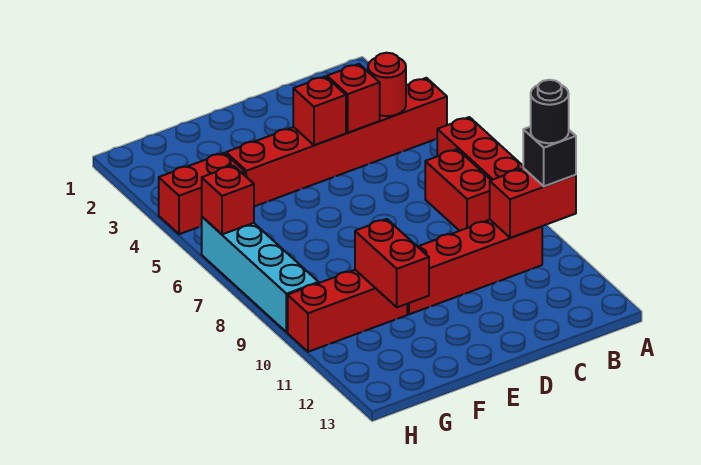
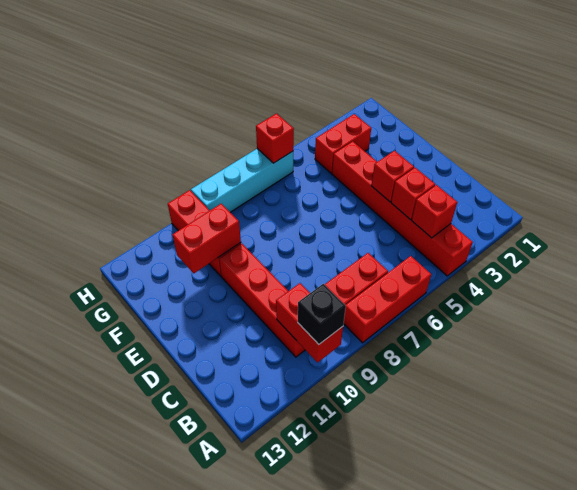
black round brick A10 level 4 -> none
red round brick B4 level 2 -> red brick B4 level 2
red brick G4:H4 level 1 -> red brick G3:G4 level 1

